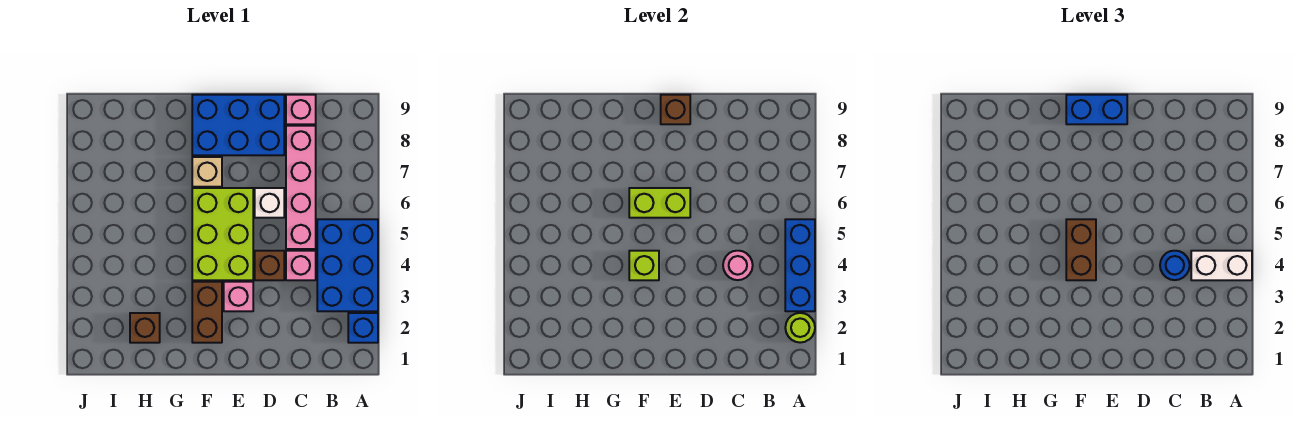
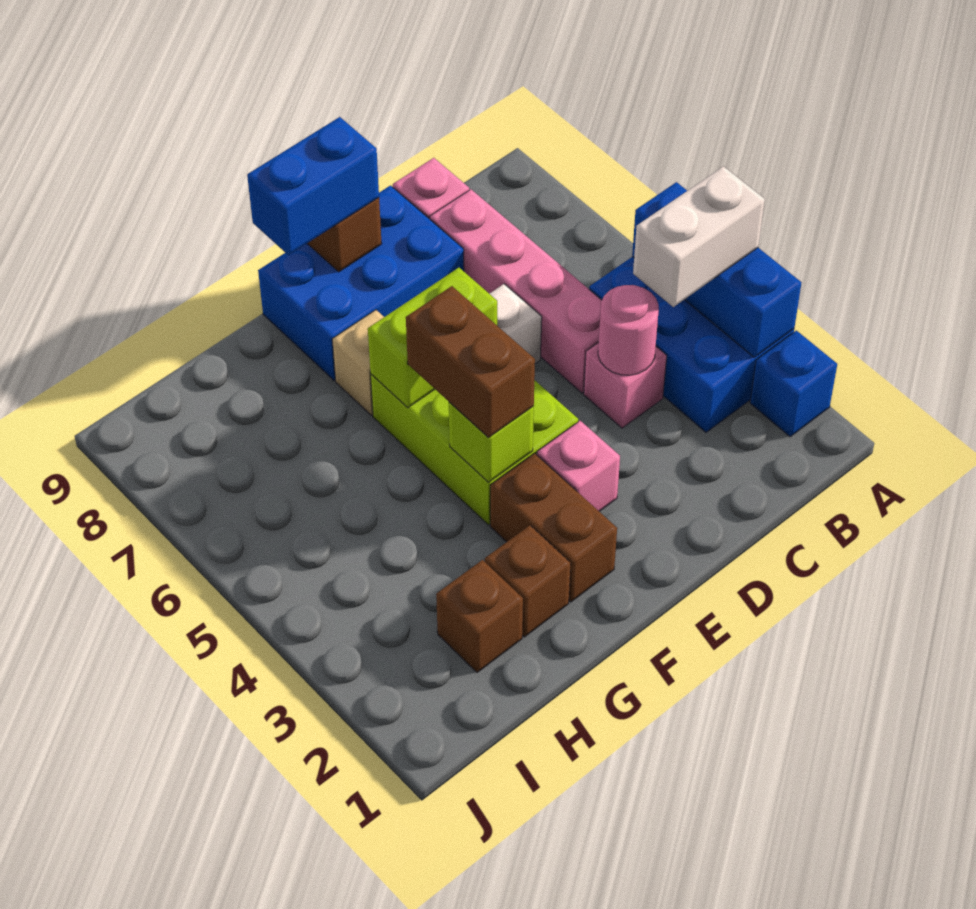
lime round brick A2 level 2 -> none
blue round brick C4 level 3 -> none
brown brick D4 level 1 -> brown brick G2 level 1

